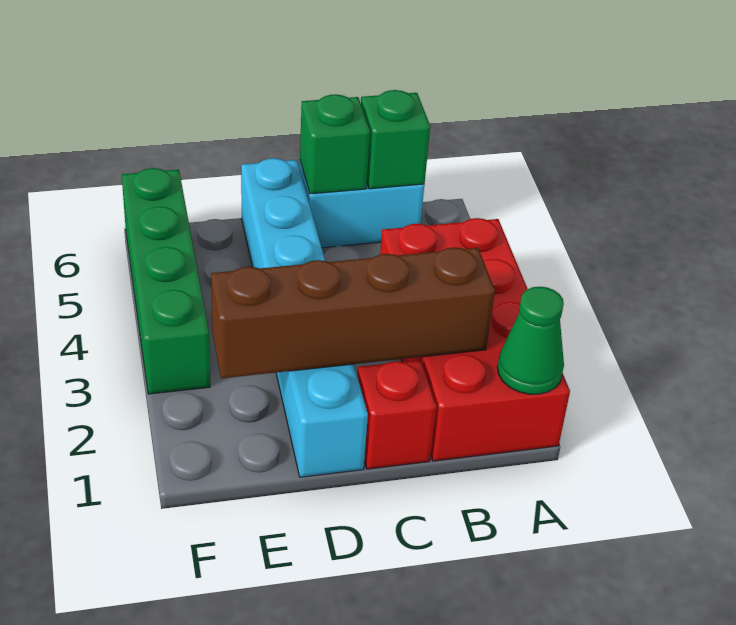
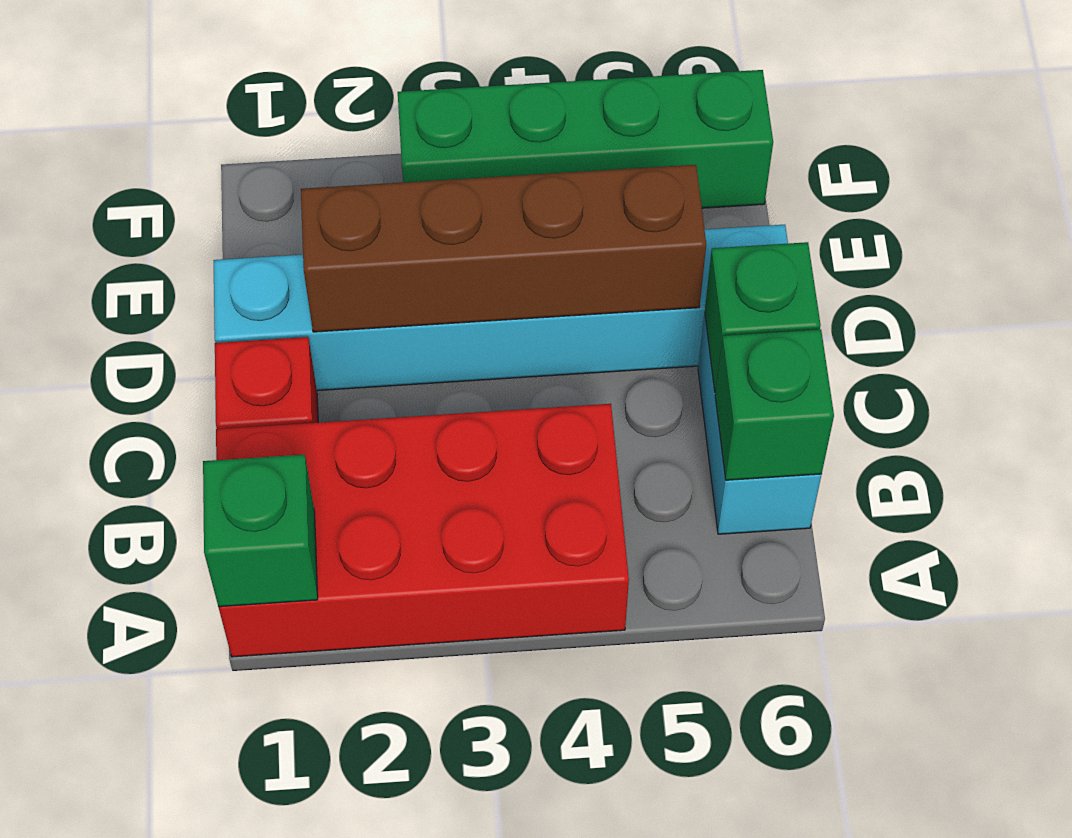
green cone A1 level 2 -> green brick A1 level 2
brown brick B2:E2 level 2 -> brown brick D2:D5 level 2

